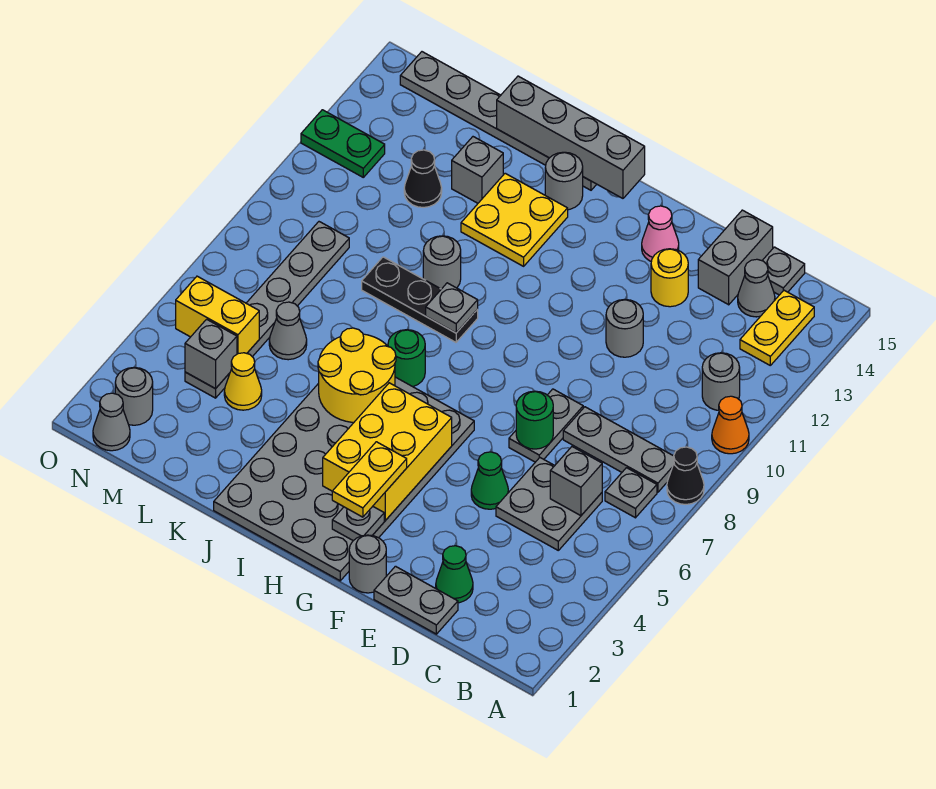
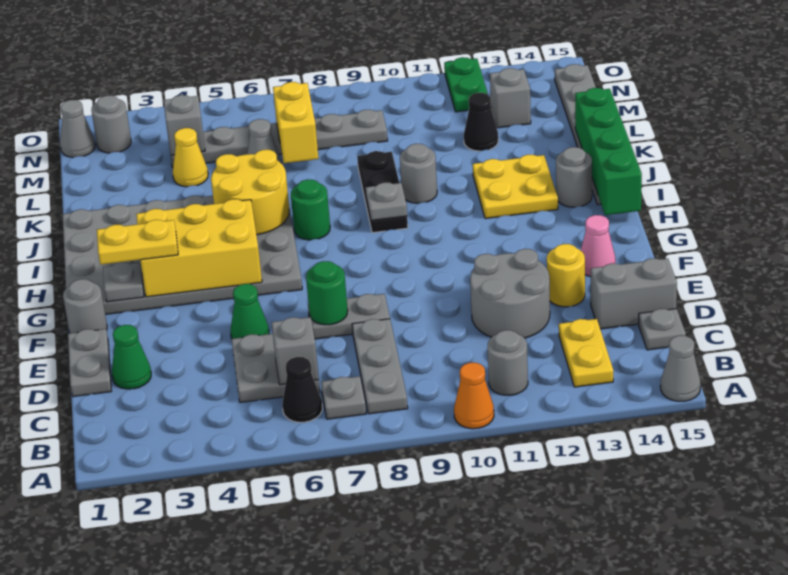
black cone A8 level 1 -> black cone B6 level 1
yellow plate B13:B14 level 1 -> yellow plate B13:C13 level 1
grey cone C14 level 1 -> grey cone A15 level 1
grey round brick E11 level 1 -> grey round brick D11:E12 level 1
grey brick H15:K15 level 2 -> green brick H15:K15 level 2
grey brick K13 level 1 -> grey brick M13 level 1
yellow brick M5:N5 level 2 -> yellow brick L7:M7 level 2

